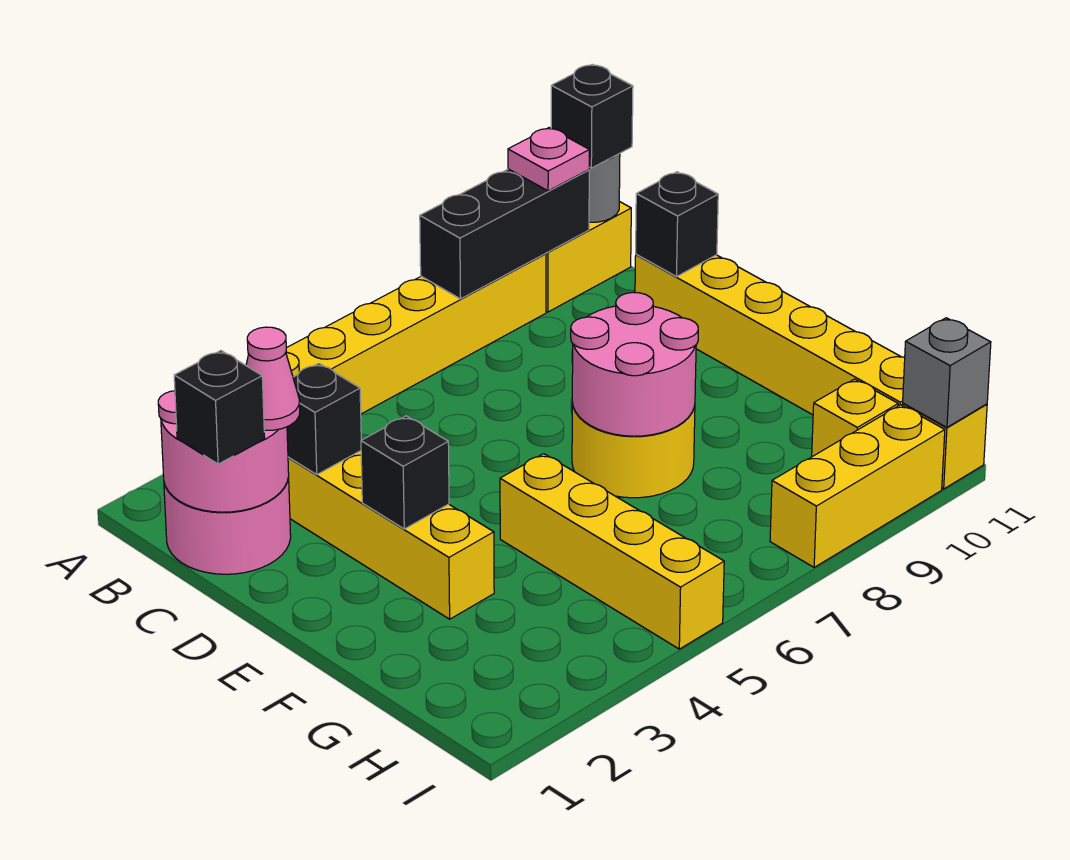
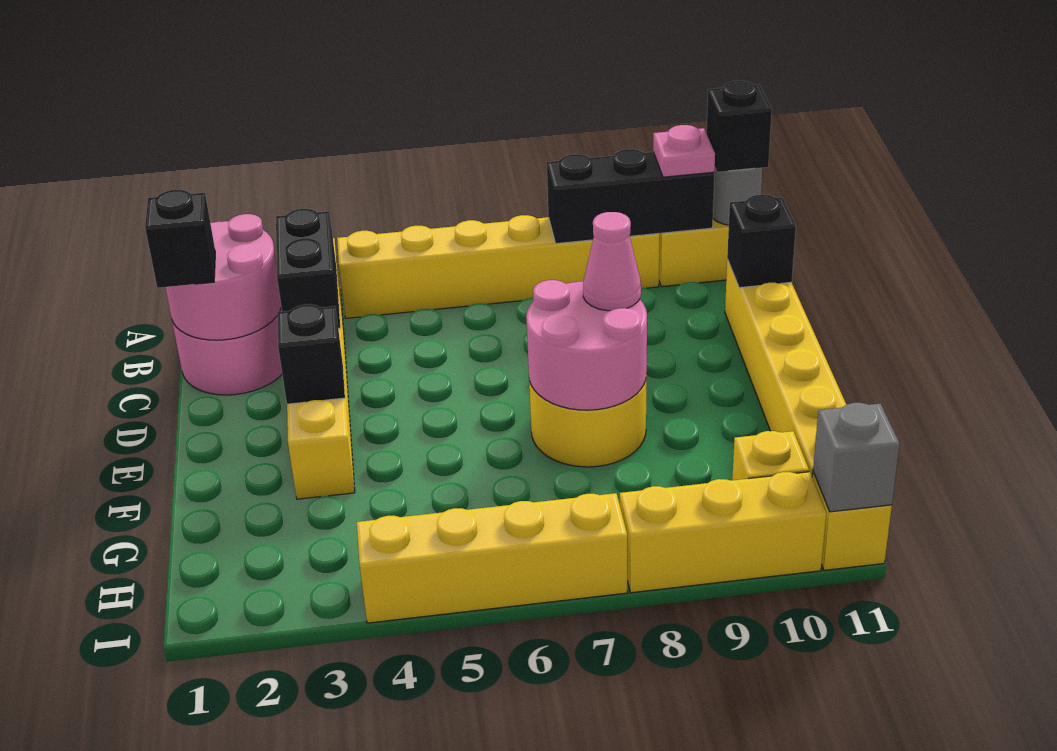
pink cone C2 level 3 -> pink cone E8 level 3
black brick C3 level 2 -> black brick B3:C3 level 2
yellow brick F5:I5 level 1 -> yellow brick I4:I7 level 1

